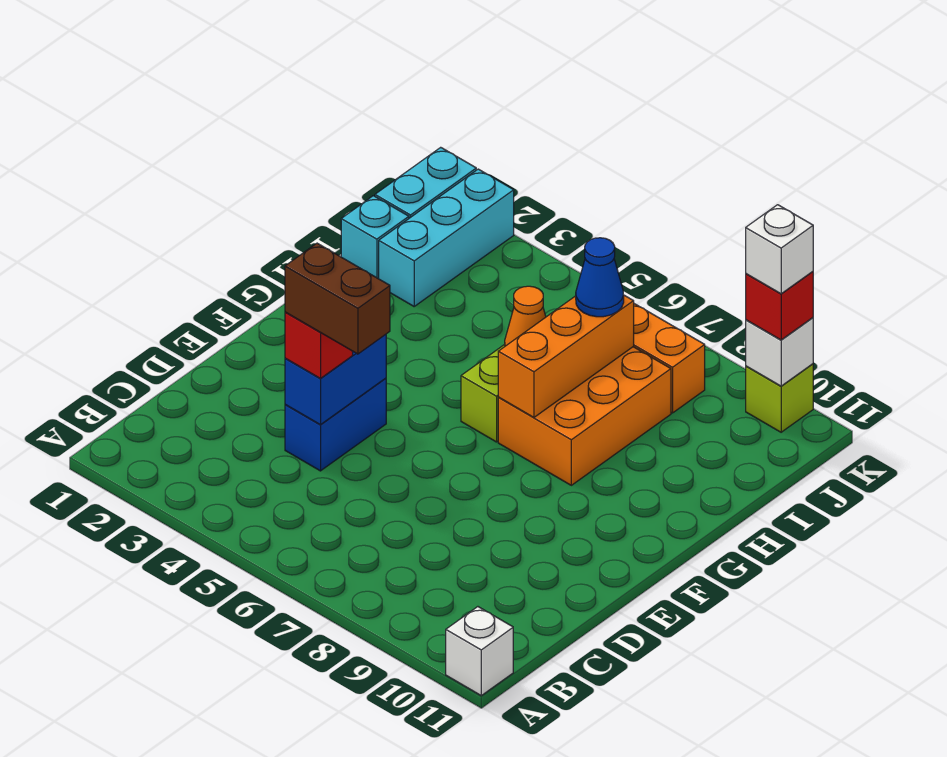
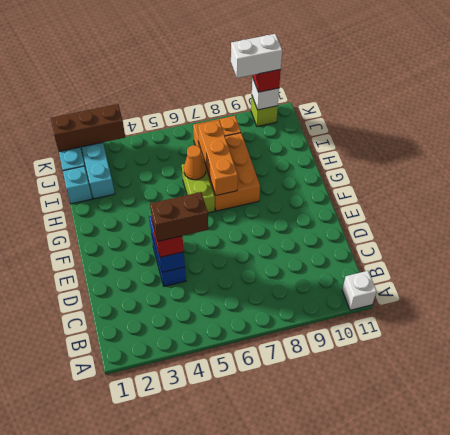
blue cone I7 level 3 -> none
none -> brown brick K1:K3 level 2
white brick K10 level 4 -> white brick K9:K10 level 4

